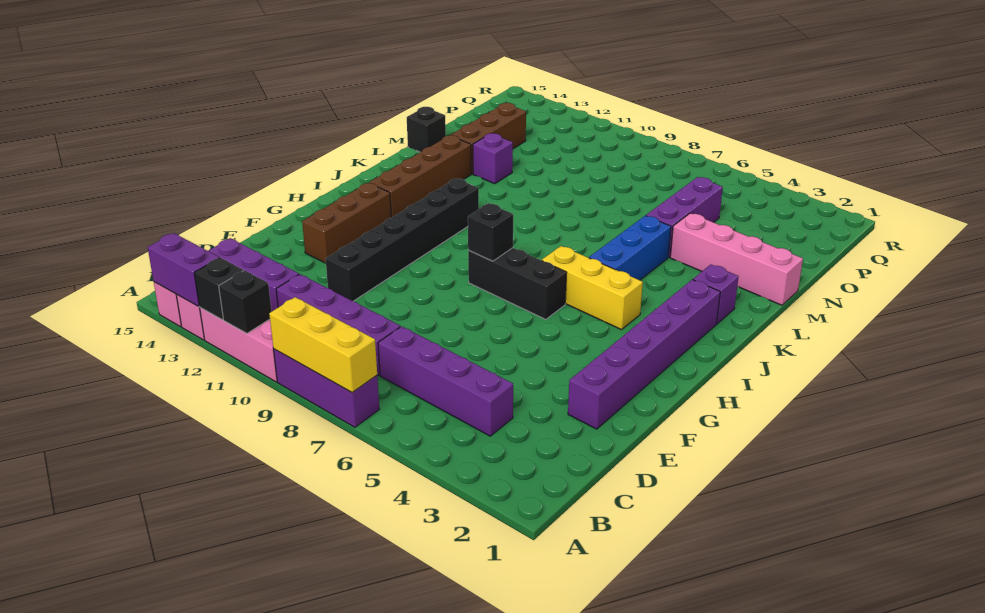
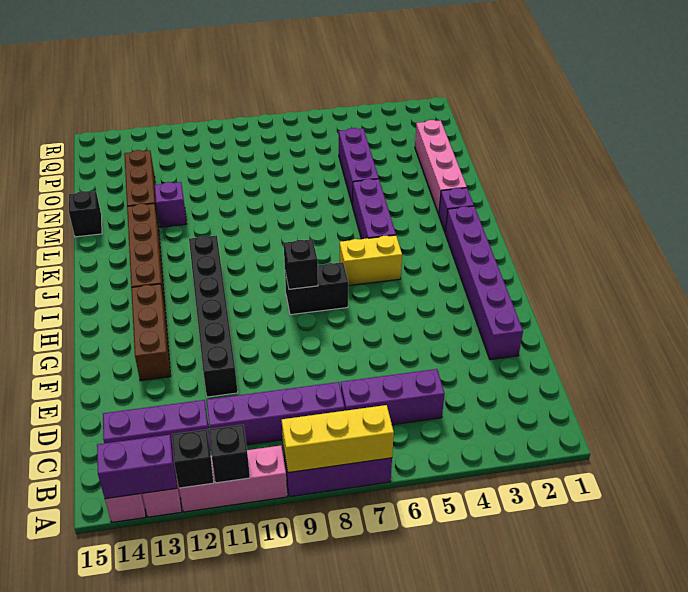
purple brick C4:C7 level 1 -> purple brick C5:C7 level 1
black brick H6:H8 level 1 -> black brick H7:H8 level 1
yellow brick I4:I6 level 1 -> yellow brick I5:I6 level 1
blue brick J5:L5 level 1 -> purple brick J5:L5 level 1
pink brick M1:M4 level 1 -> pink brick L2:O2 level 1

